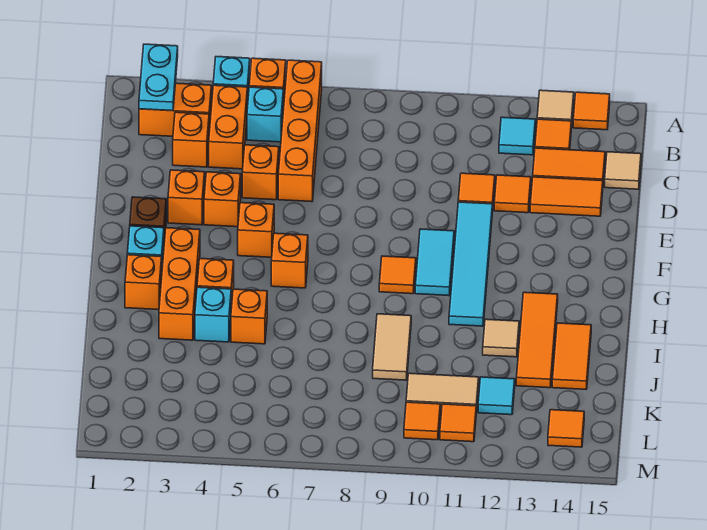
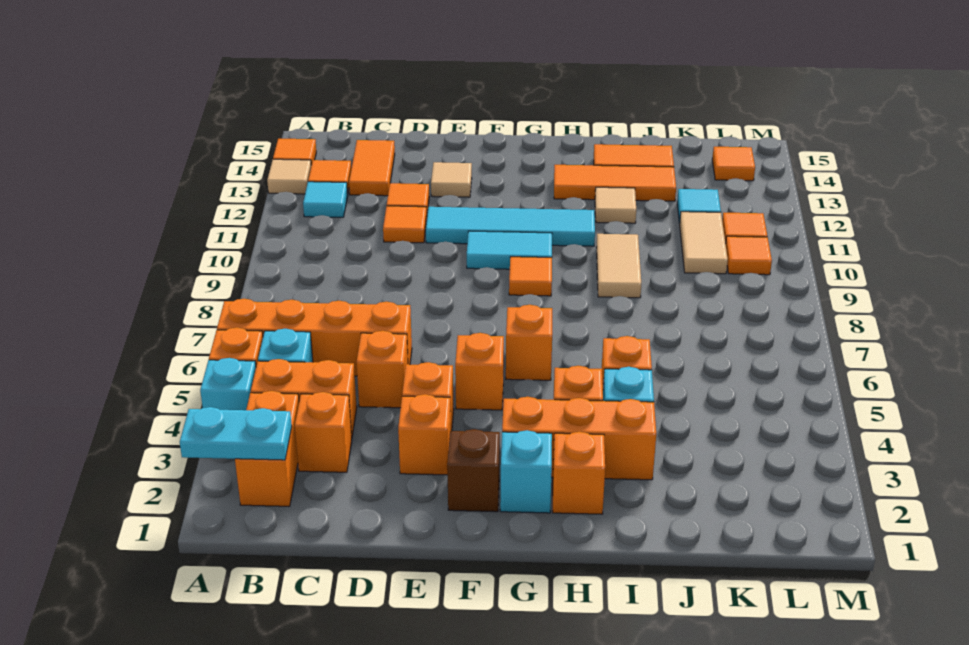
tan tile C15 level 1 -> tan tile E13 level 1
orange tile D13:D14 level 1 -> none
tan tile I9:J9 level 1 -> tan tile I9:I10 level 1

